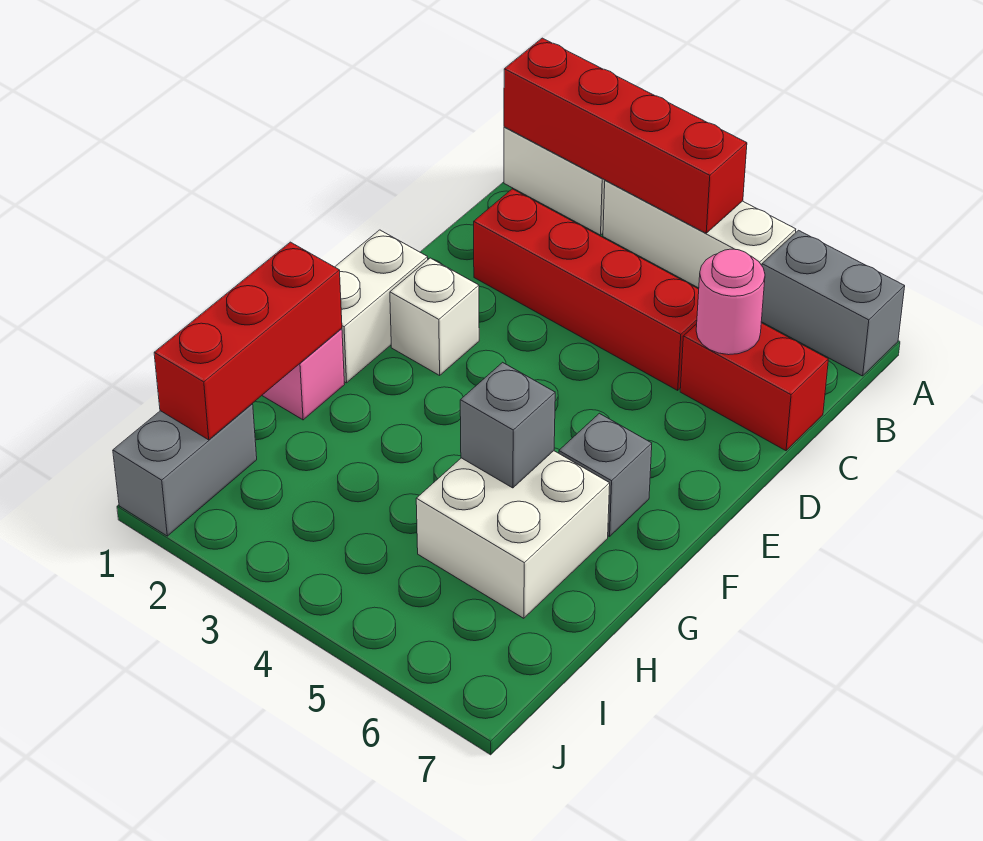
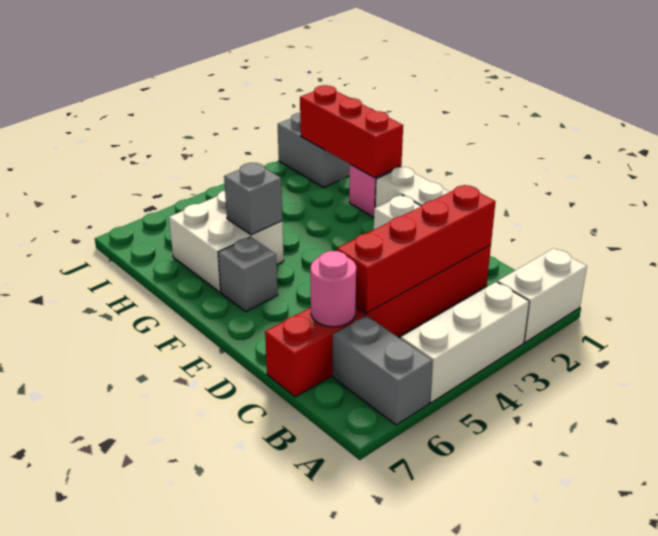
red brick A1:A4 level 2 -> red brick C2:C5 level 2
grey brick A6:A7 level 1 -> grey brick A6:B6 level 1

